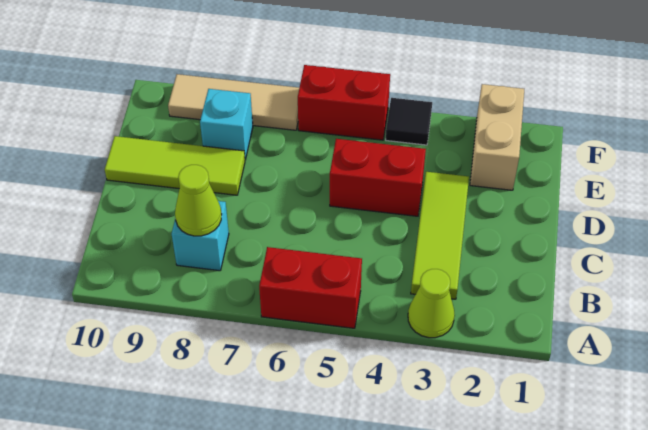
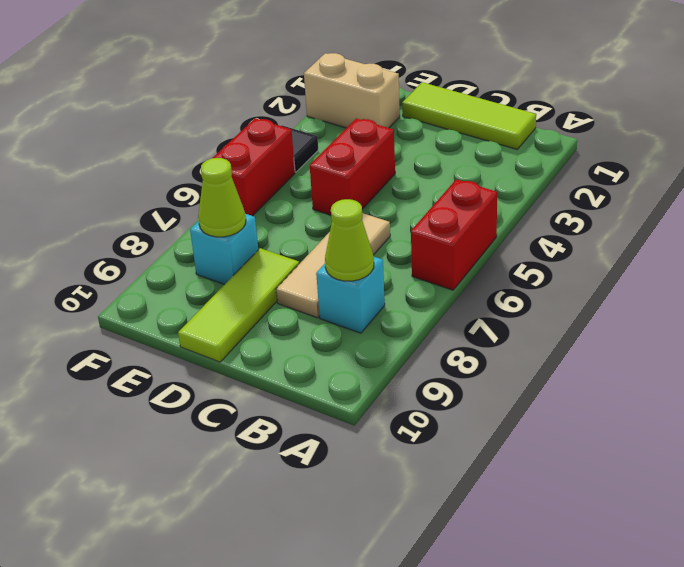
lime cone A3 level 1 -> lime cone E8 level 2
lime tile B3:D3 level 1 -> lime tile B1:D1 level 1
tan tile F7:F9 level 1 -> tan tile C6:C8 level 1

